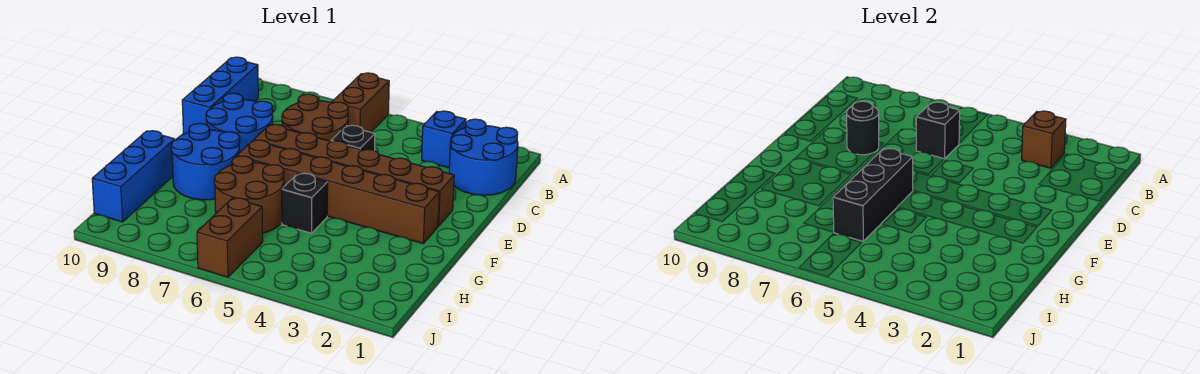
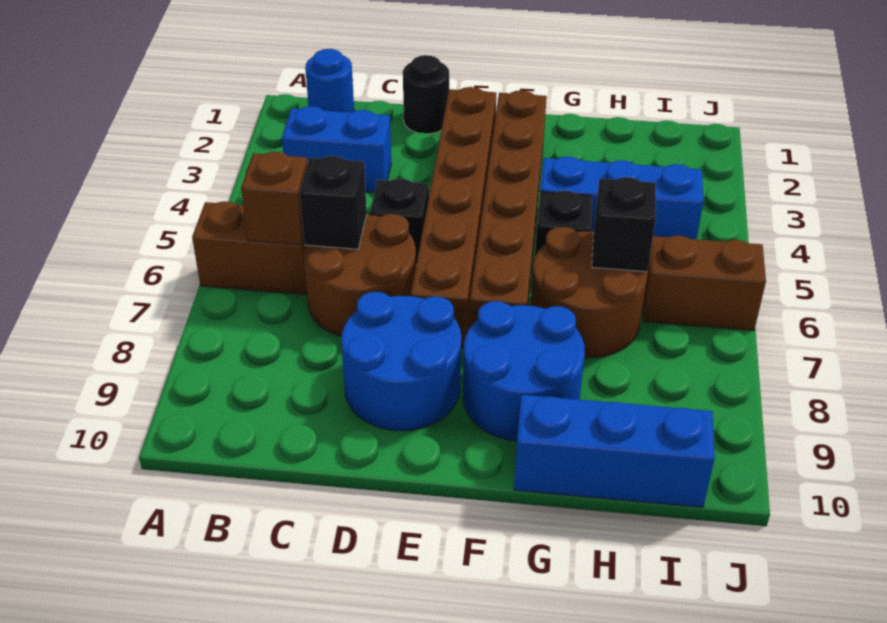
blue round brick B1:C2 level 1 -> blue round brick B1 level 1
blue brick B3 level 1 -> blue brick B3:C3 level 1
brown brick B3 level 2 -> brown brick B6 level 2
blue brick B10:D10 level 1 -> blue brick G4:I4 level 1
black round brick D8 level 2 -> black round brick D1 level 1
black brick F6:H6 level 2 -> black brick H6 level 2

